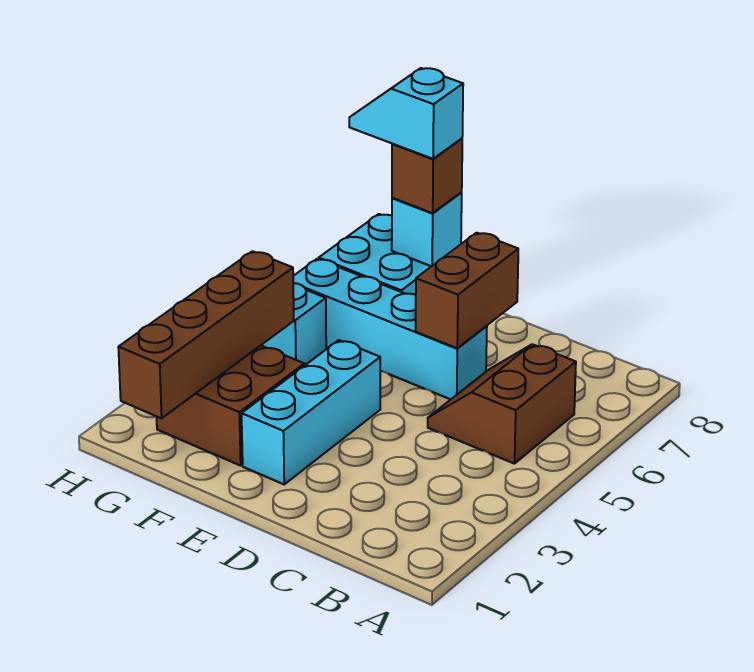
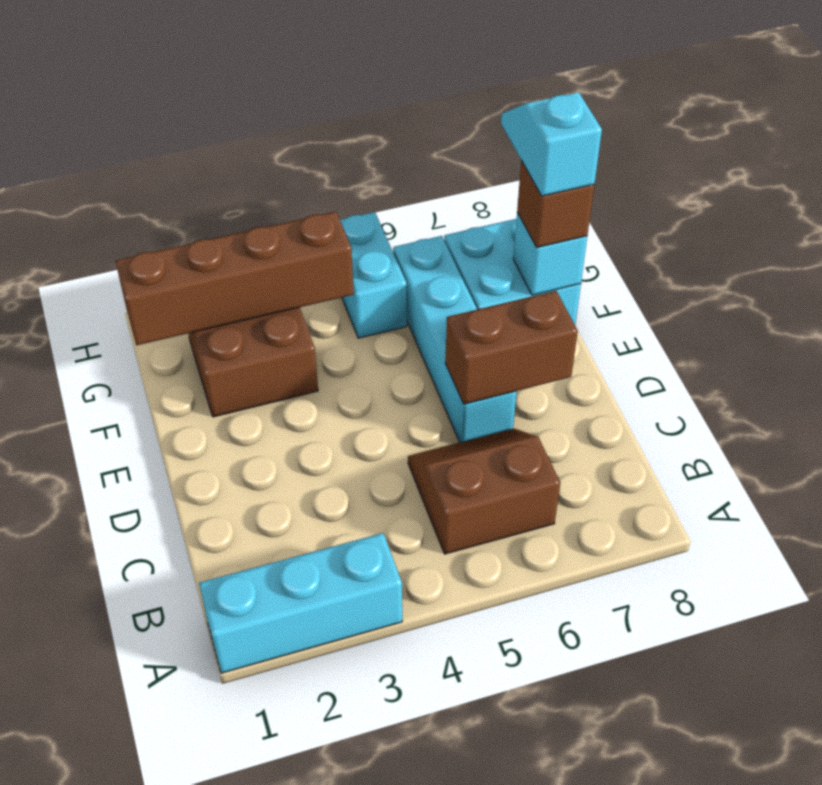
cyan brick E2:E4 level 1 -> cyan brick A1:A3 level 1

